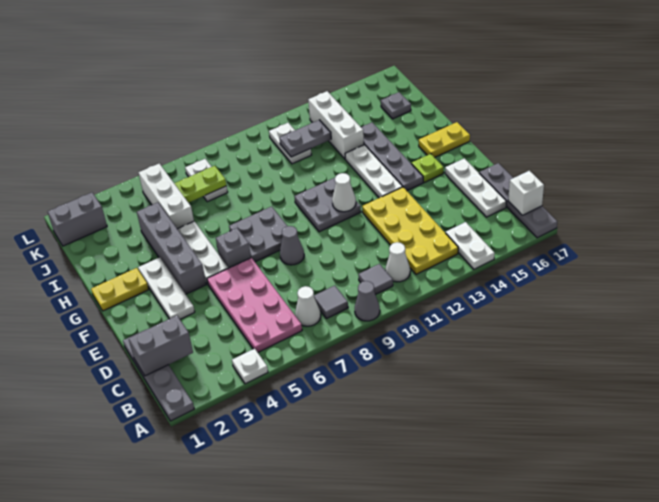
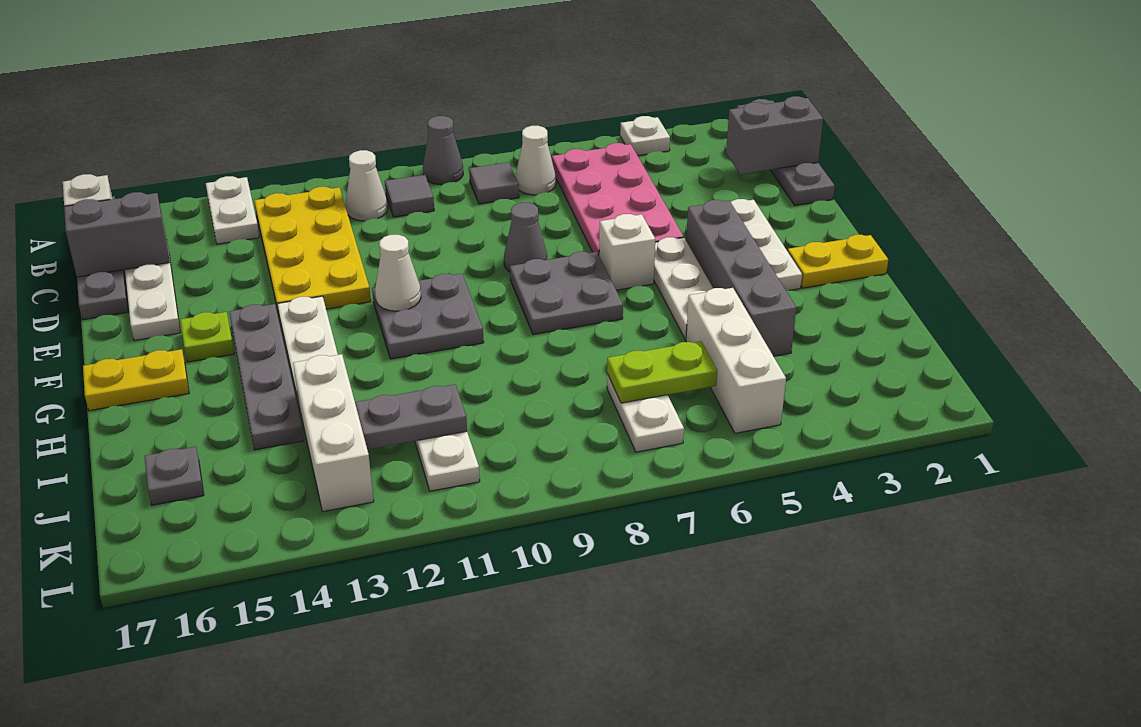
grey brick F6 level 1 -> white brick F6 level 1
grey brick K1:K2 level 1 -> grey brick C16:C17 level 2

